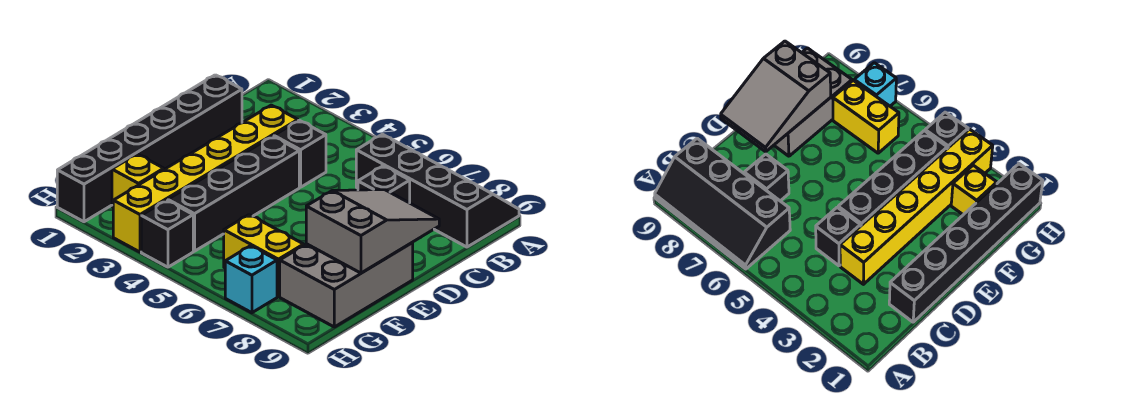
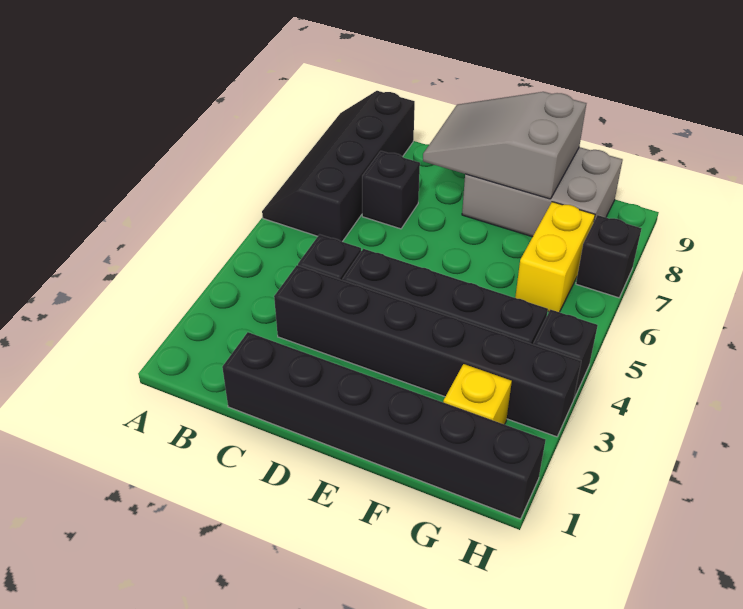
yellow brick C3:H3 level 1 -> black brick C3:H3 level 1
cyan brick H7 level 1 -> black brick H7 level 1

